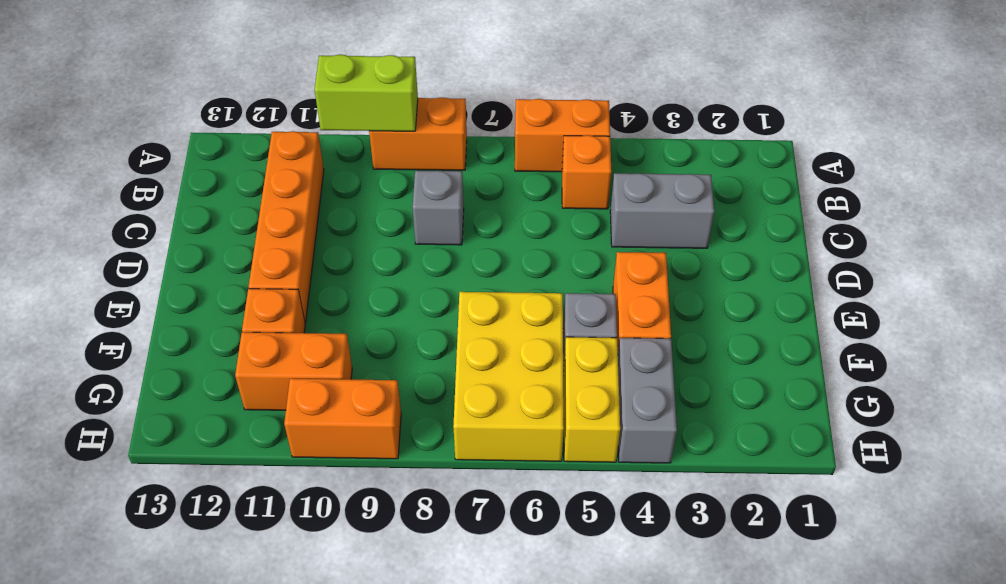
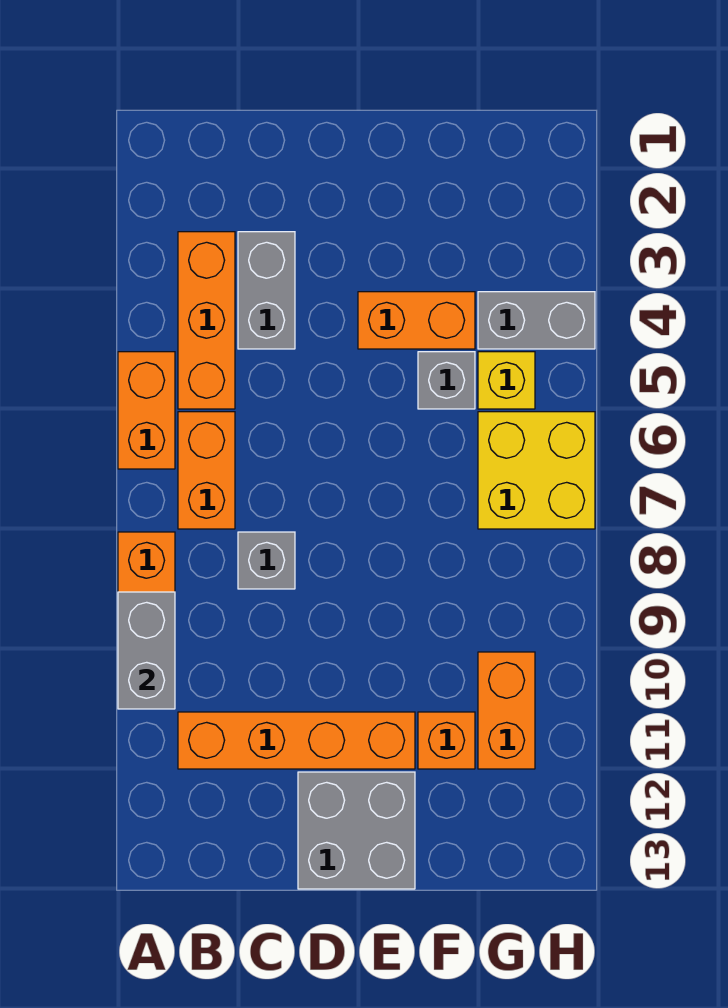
lime brick A9:A10 level 2 -> grey brick A9:A10 level 2
orange brick B5 level 1 -> orange brick B3:B5 level 1
none -> grey brick D12:E13 level 1
yellow brick F6:H7 level 1 -> yellow brick G6:H7 level 1
yellow brick G5:H5 level 1 -> yellow brick G5 level 1
orange brick H9:H10 level 1 -> orange brick B6:B7 level 1

